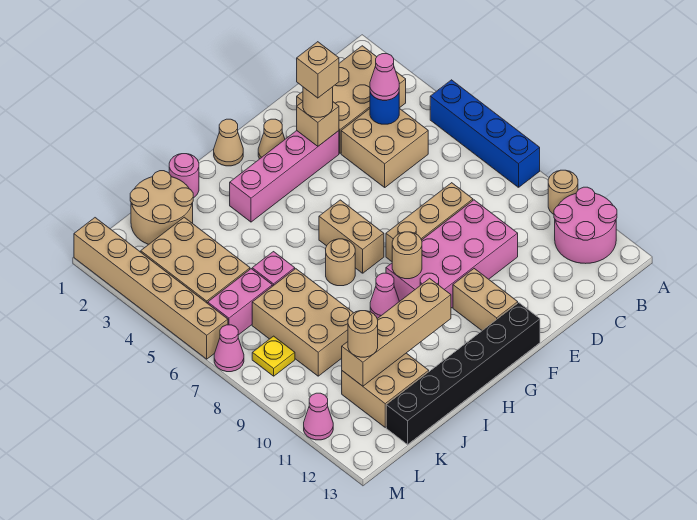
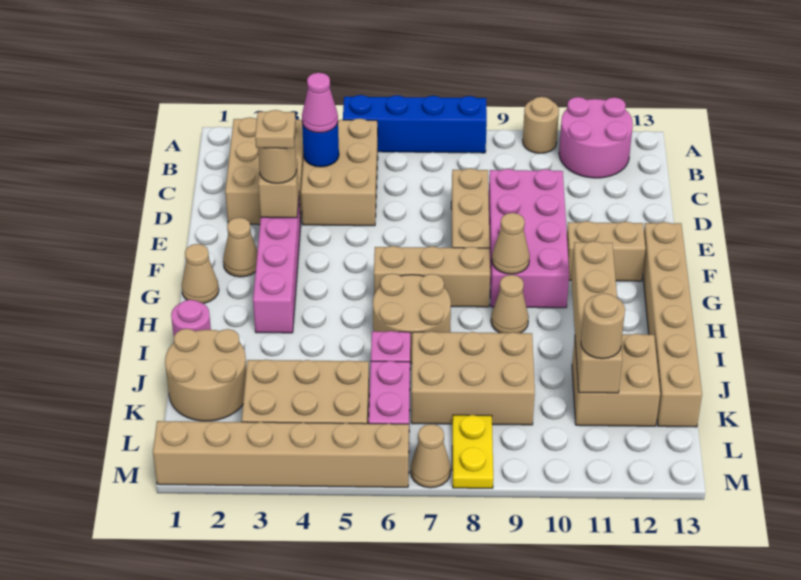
tan brick C4:D5 level 1 -> tan brick B4:D5 level 1
tan brick E3 level 4 -> tan plate E3 level 4
black brick F13:K13 level 1 -> tan brick F13:K13 level 1
tan brick G6:G7 level 1 -> tan brick G6:G8 level 1
tan round brick G9 level 2 -> tan cone G9 level 2
tan round brick H7 level 1 -> tan round brick H6:I7 level 1
pink cone H9 level 1 -> tan cone H9 level 1
yellow plate L8 level 1 -> yellow plate L8:M8 level 1
pink cone M7 level 1 -> tan cone M7 level 1
pink cone M11 level 1 -> none

